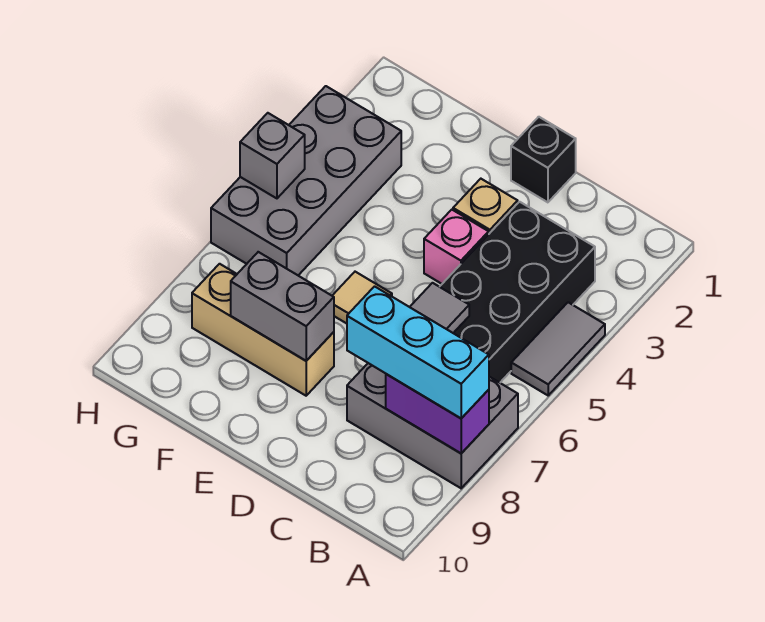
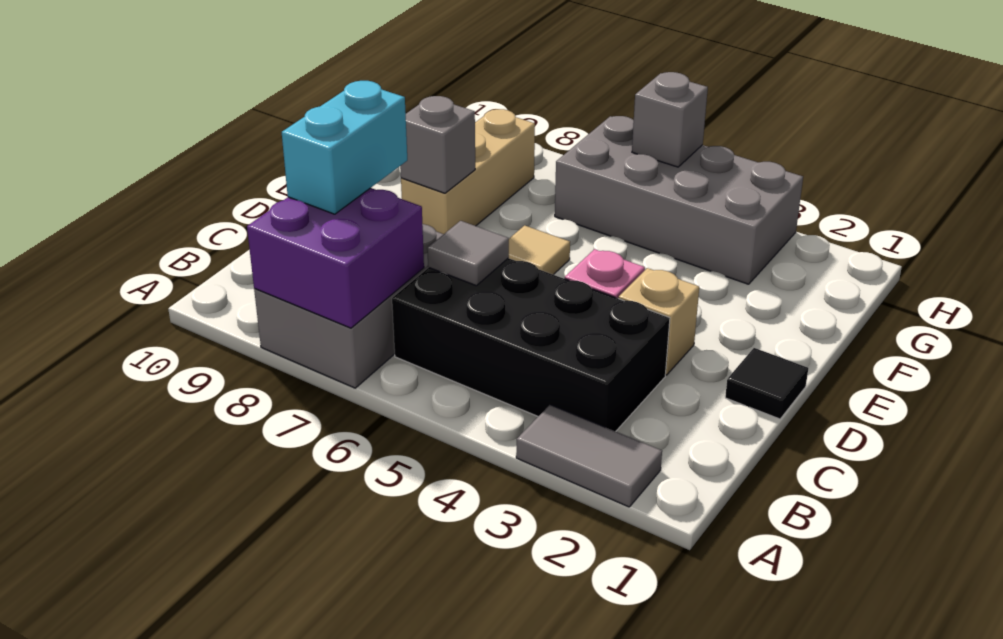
grey tile A4:A5 level 1 -> grey tile A2:A3 level 1
purple brick A8:B8 level 2 -> purple brick A7:B8 level 2
cyan brick A8:C8 level 3 -> cyan brick B8:C8 level 3
black brick D1 level 1 -> black tile D1 level 1
grey brick E8:F8 level 2 -> grey brick E8 level 2

